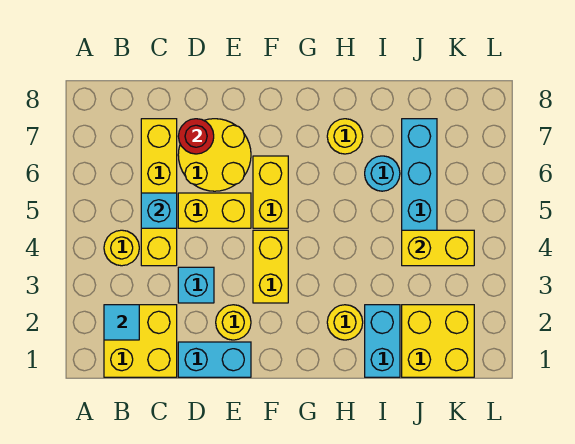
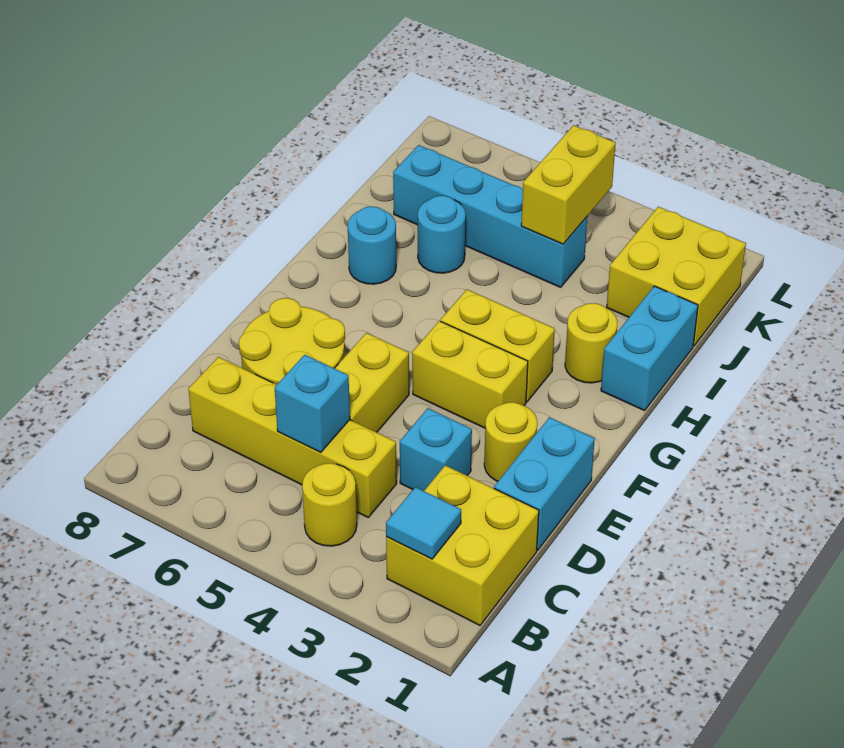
red round brick D7 level 2 -> none
yellow brick F5:F6 level 1 -> yellow brick G3:G4 level 1
yellow round brick H7 level 1 -> cyan round brick H7 level 1
cyan brick I1:I2 level 1 -> cyan brick H1:I1 level 1

